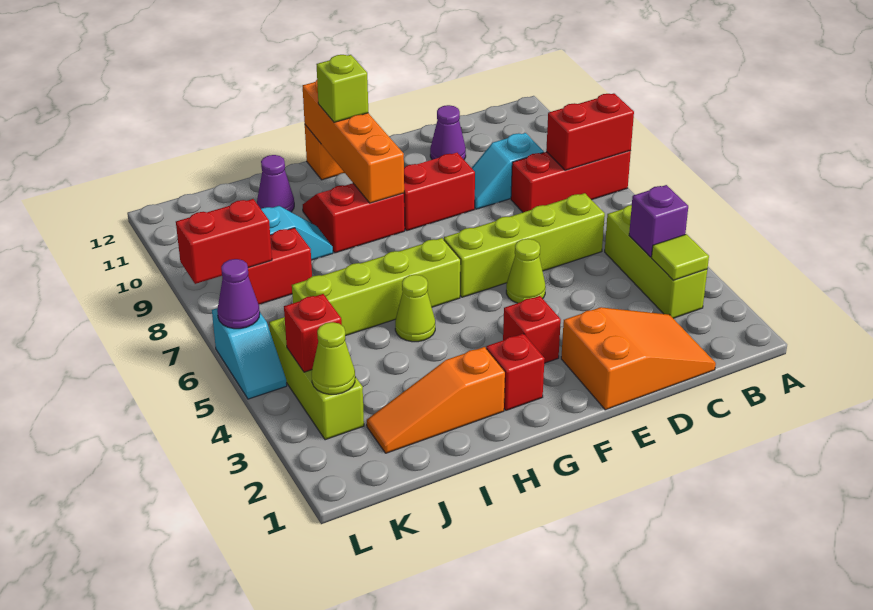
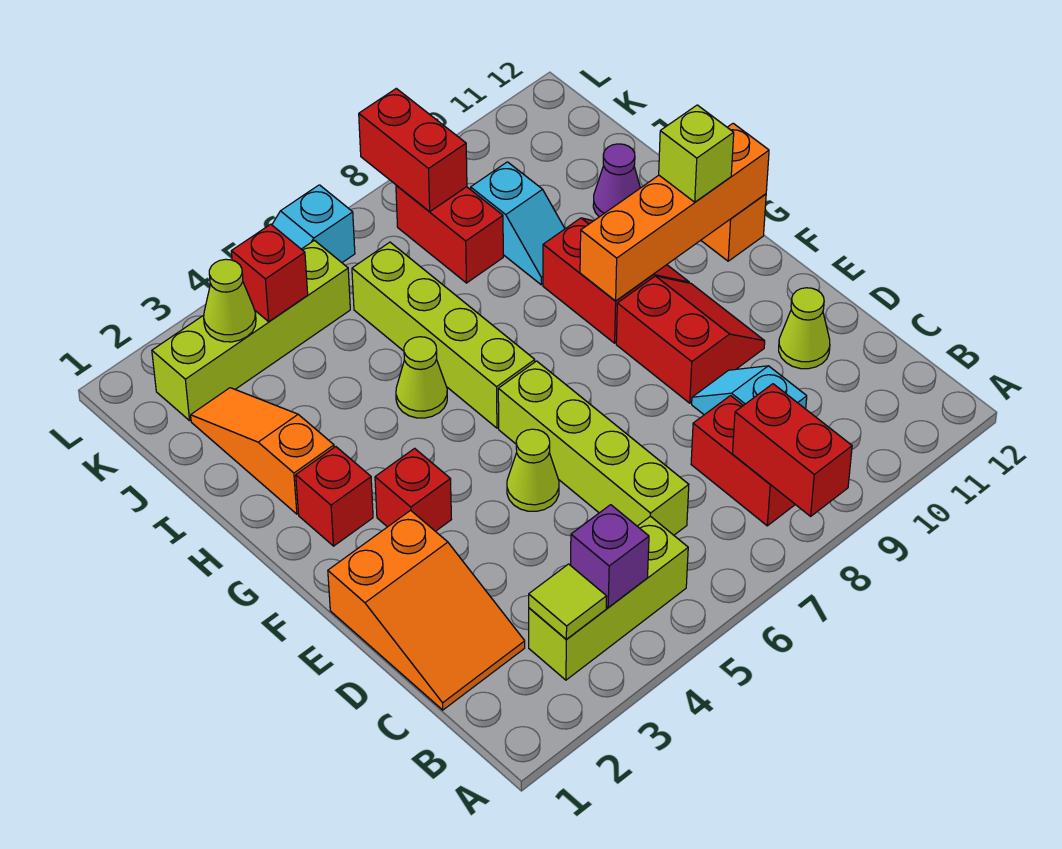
red brick A8:C8 level 1 -> red brick B8:C8 level 1
purple cone D11 level 1 -> lime cone D11 level 1
lime brick K3:K5 level 1 -> lime brick K2:K5 level 1
purple cone L6 level 2 -> none

